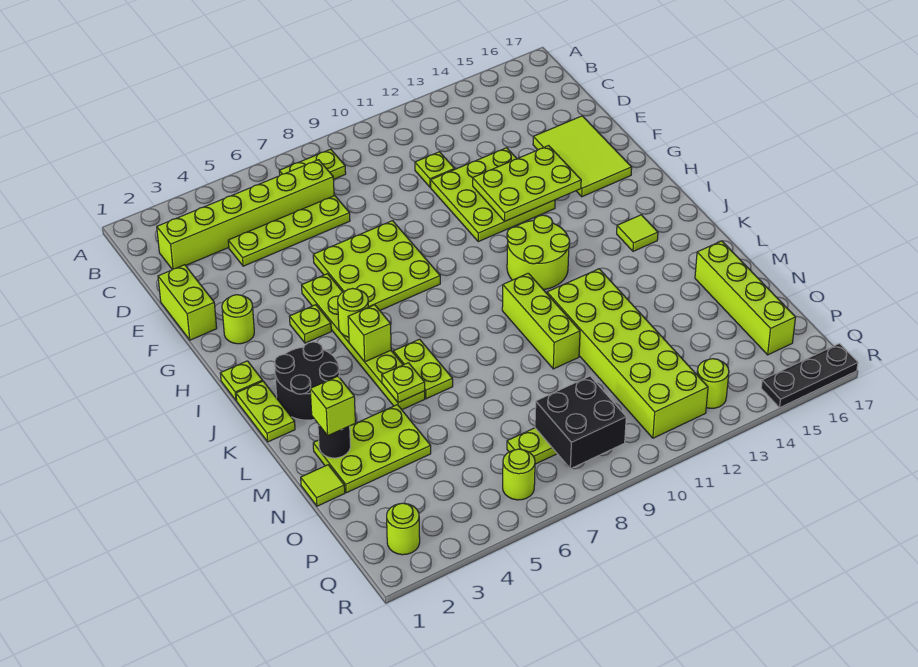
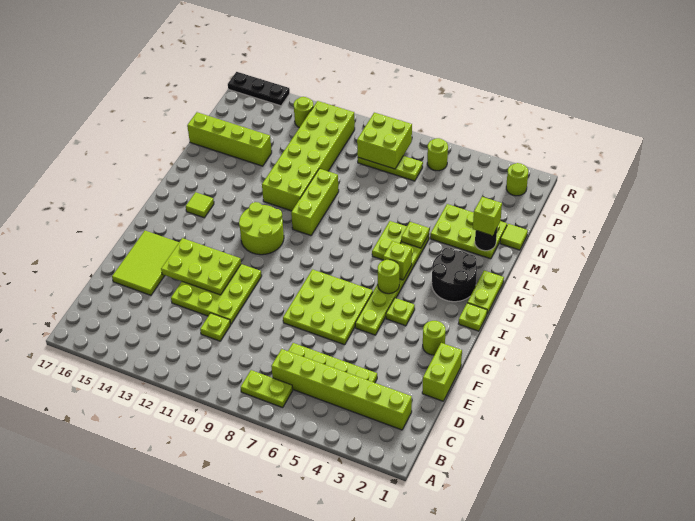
lime brick M16:P16 level 1 -> lime brick N14:N17 level 1
black brick P8:Q9 level 2 -> lime brick P8:Q9 level 2

